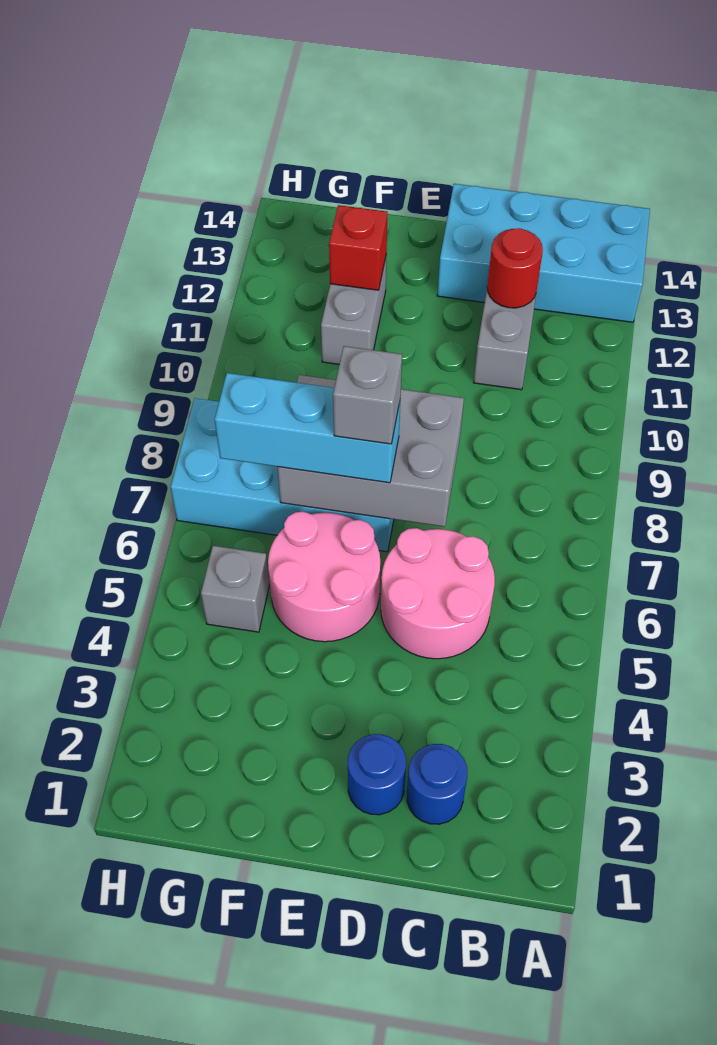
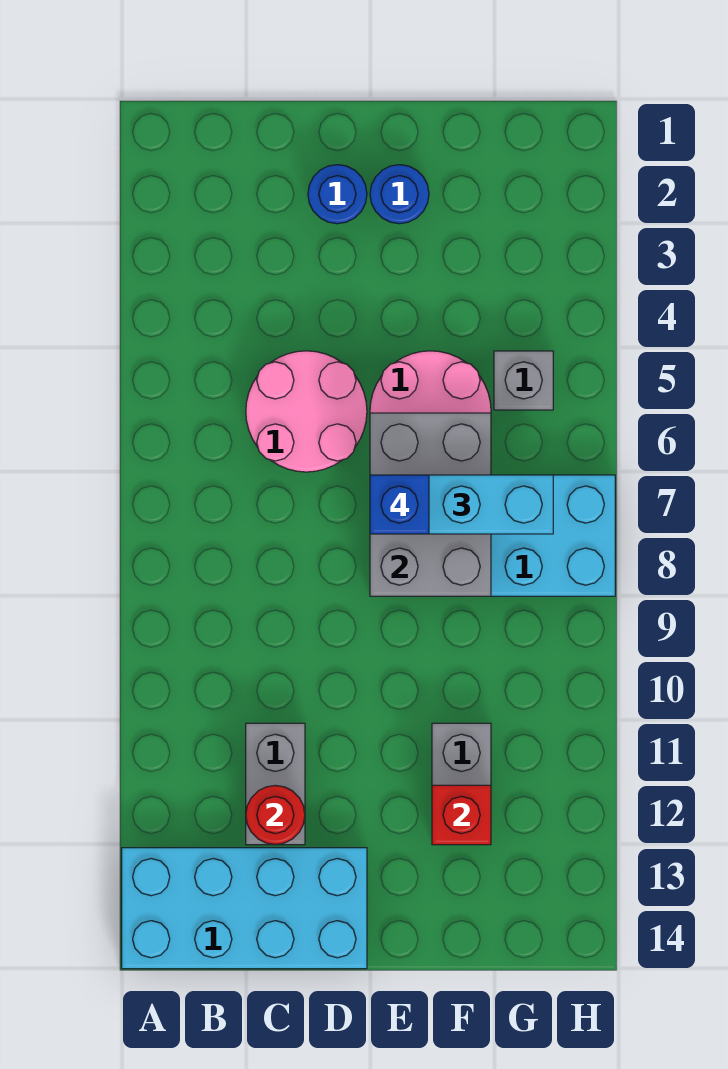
blue round brick C2 level 1 -> blue round brick E2 level 1
grey brick D7:F8 level 2 -> grey brick E6:F8 level 2
grey brick E7 level 4 -> blue brick E7 level 4

